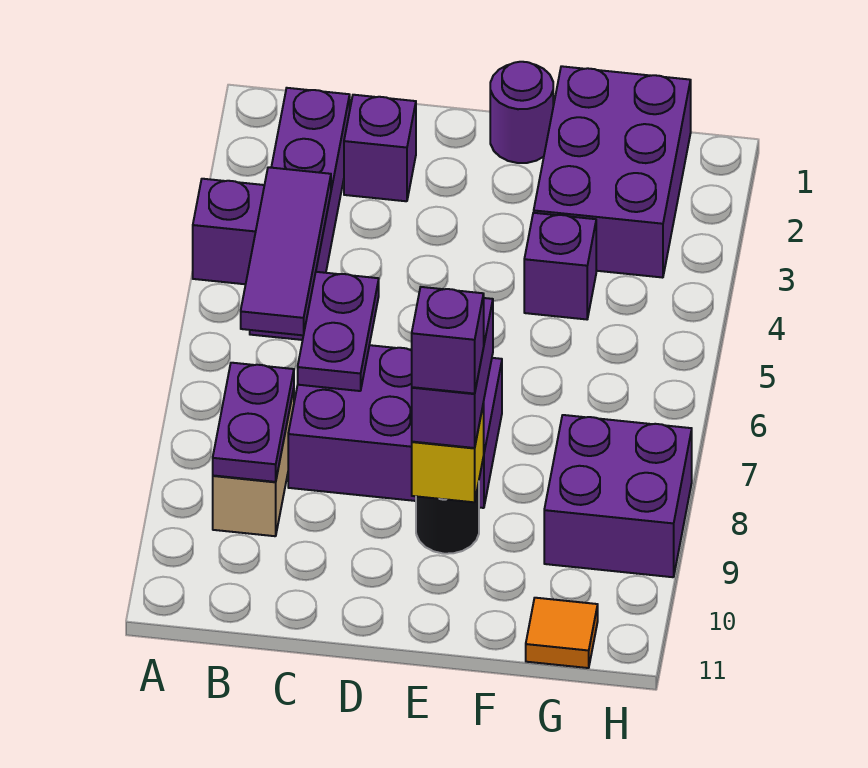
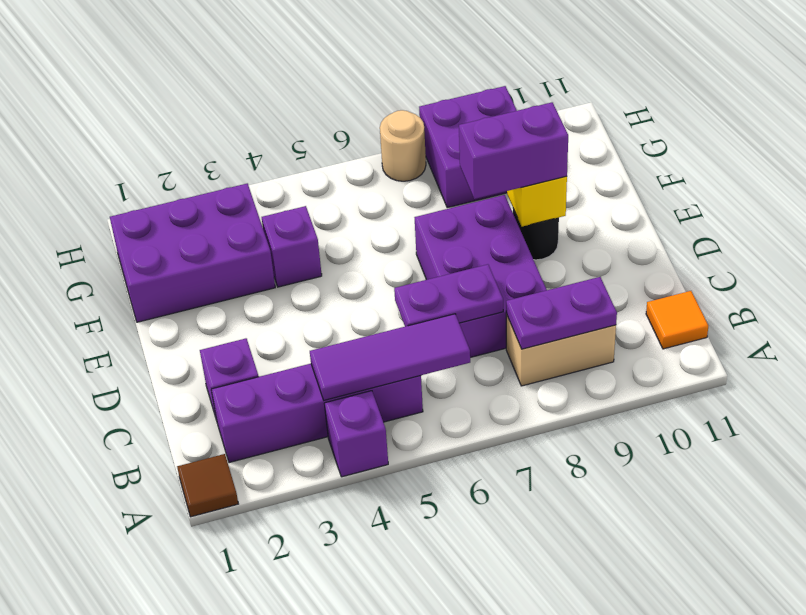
none -> brown tile A1 level 1
purple round brick E1 level 1 -> none
purple brick E9 level 4 -> none
orange tile G11 level 1 -> orange tile B11 level 1
none -> tan round brick H7 level 1

